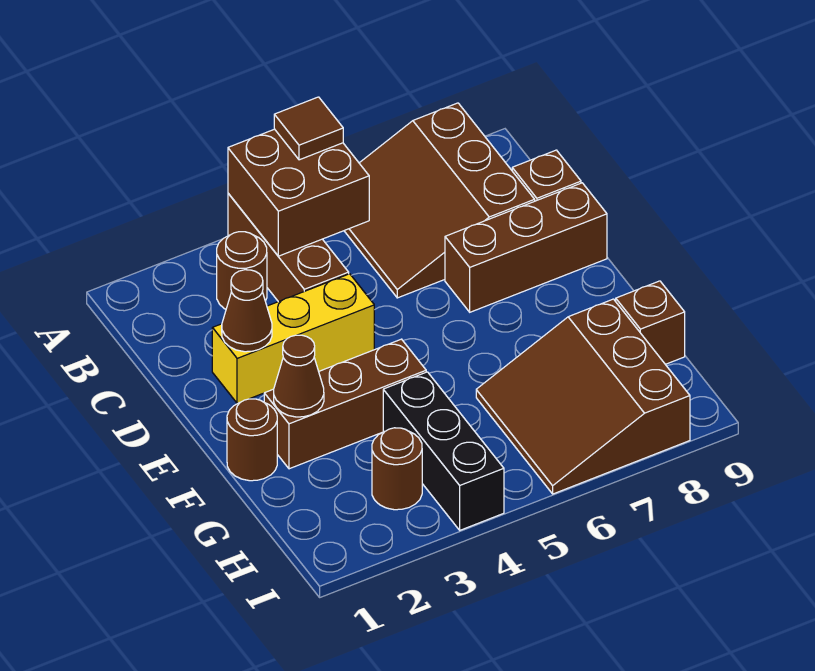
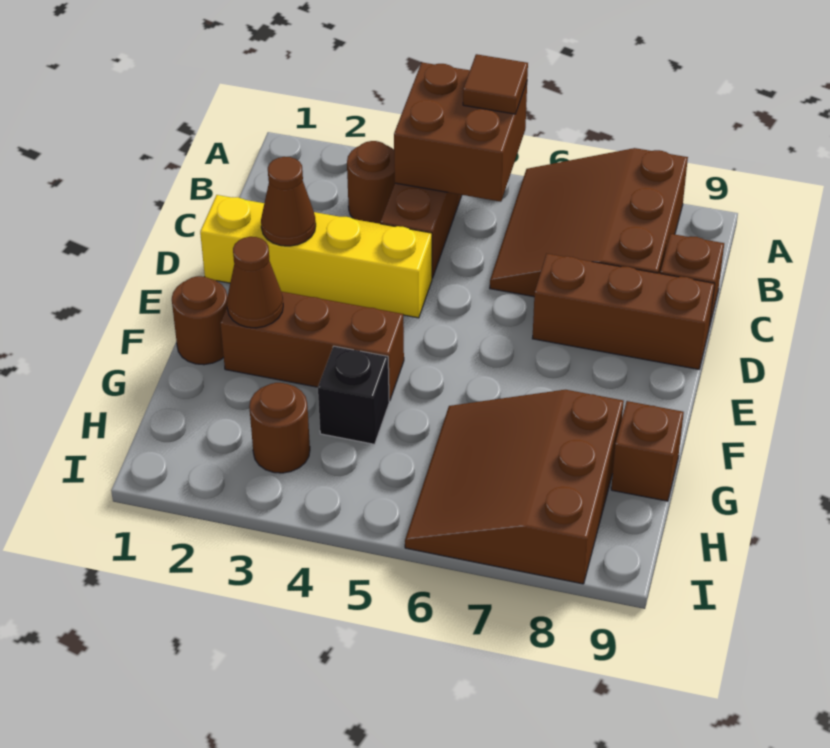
yellow brick D2:D4 level 1 -> yellow brick D1:D4 level 1
black brick G4:I4 level 1 -> black brick G4 level 1

